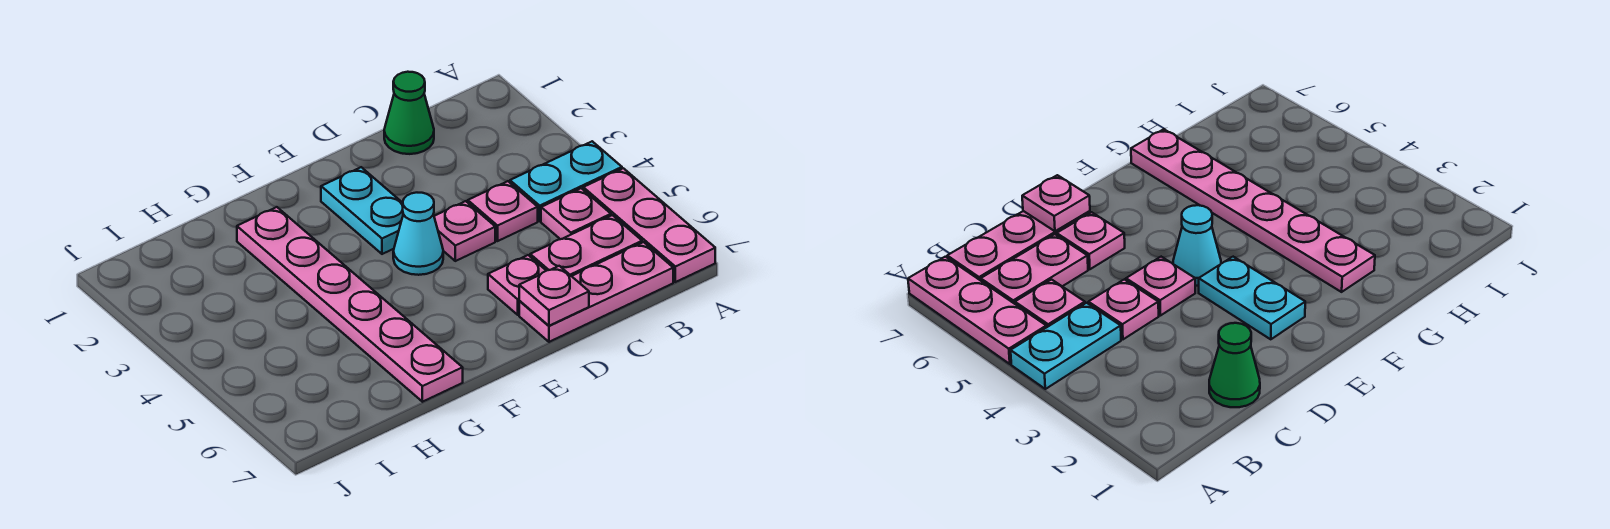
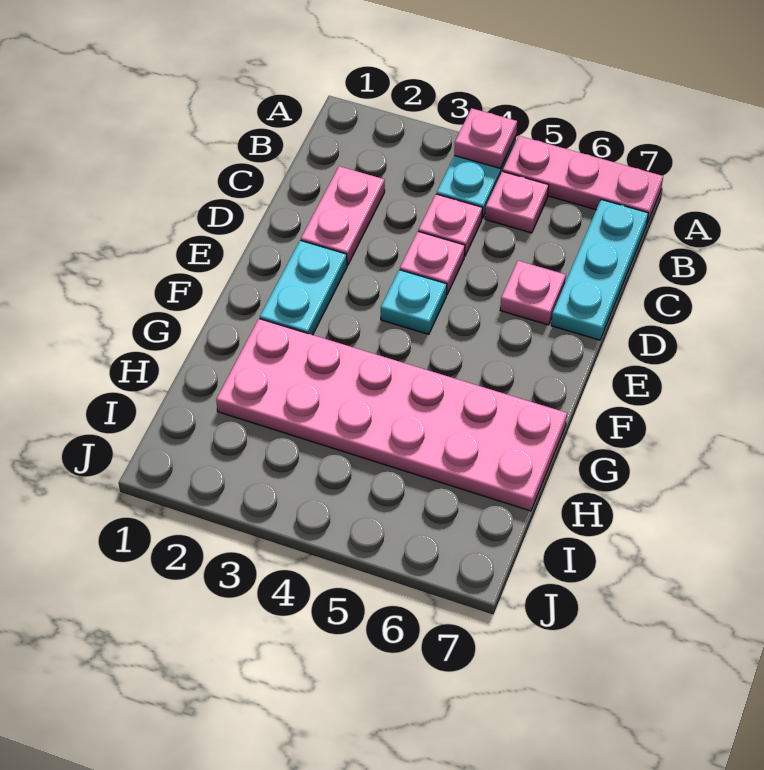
pink plate B6:C6 level 1 -> pink plate C2:D2 level 1
pink plate B7:D7 level 1 -> cyan plate B7:D7 level 1
green cone C1 level 1 -> none
pink plate D7 level 2 -> pink plate A4 level 2
cyan plate E2:E3 level 1 -> cyan plate E2:F2 level 1
cyan cone E4 level 1 -> cyan plate E4 level 1
pink plate G2:G7 level 1 -> pink plate G2:H7 level 1

